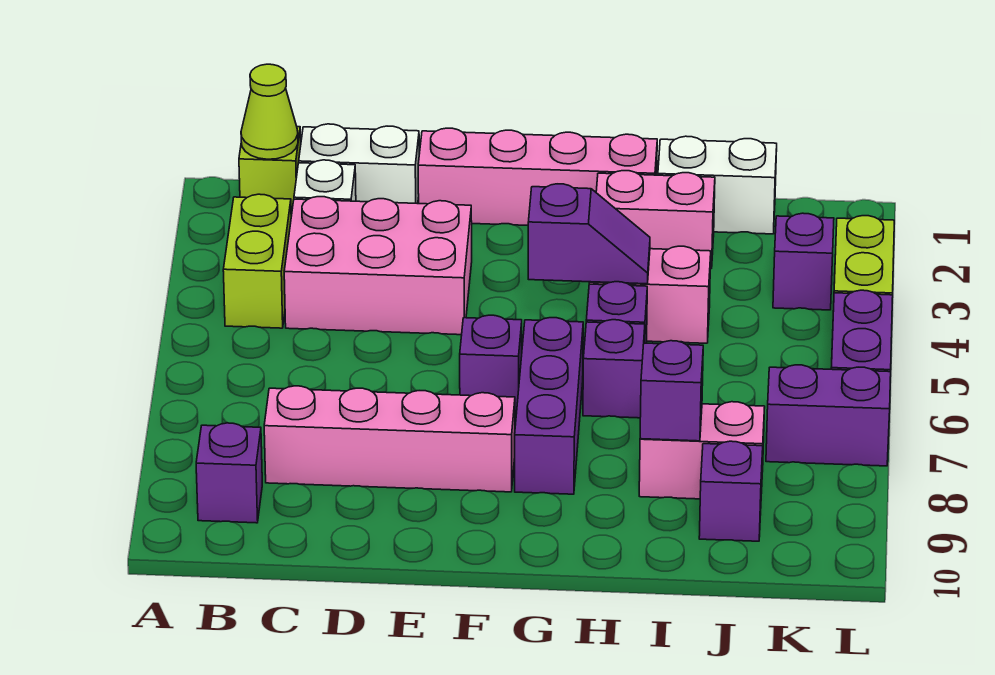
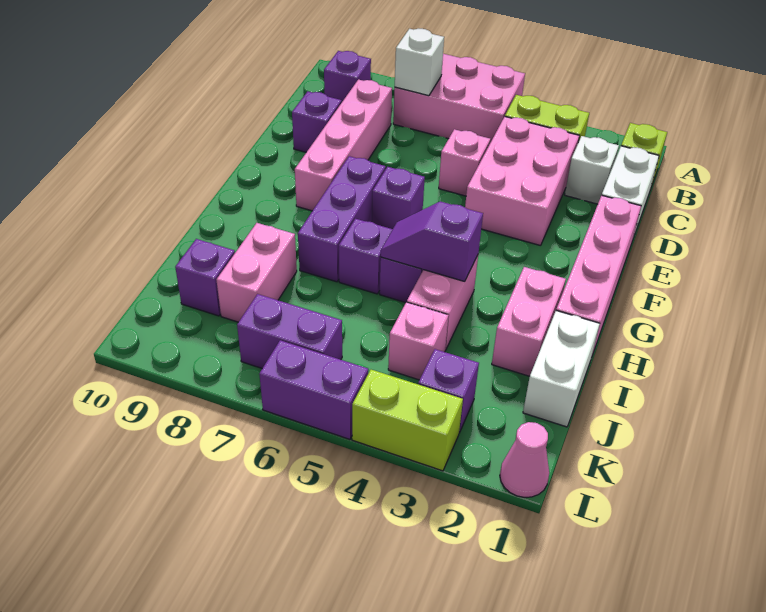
none -> pink brick A5:B7 level 1
lime cone B1 level 2 -> none
none -> white brick B7 level 2
none -> pink brick D5 level 1
purple slope G4:H4 level 2 top G -> purple slope H4:H5 level 2 top 4
purple brick G6:G8 level 1 -> purple brick F7:H7 level 1
purple brick I8 level 2 -> purple brick D9 level 1
none -> pink brick J4 level 1
purple brick K7:L7 level 1 -> purple brick K6:K7 level 1
none -> pink cone L1 level 1

